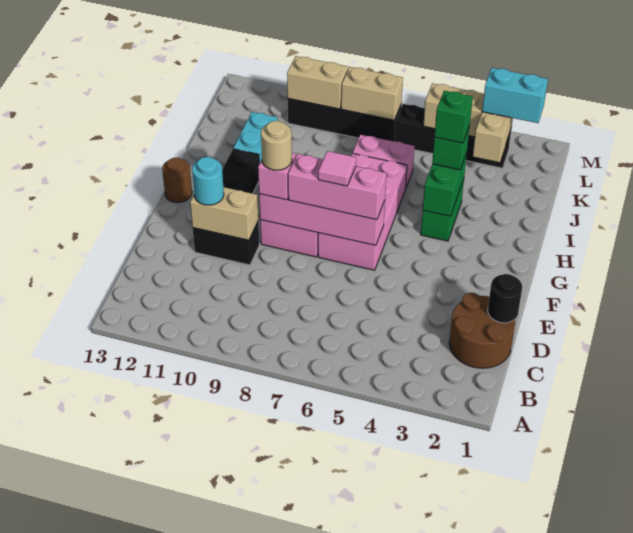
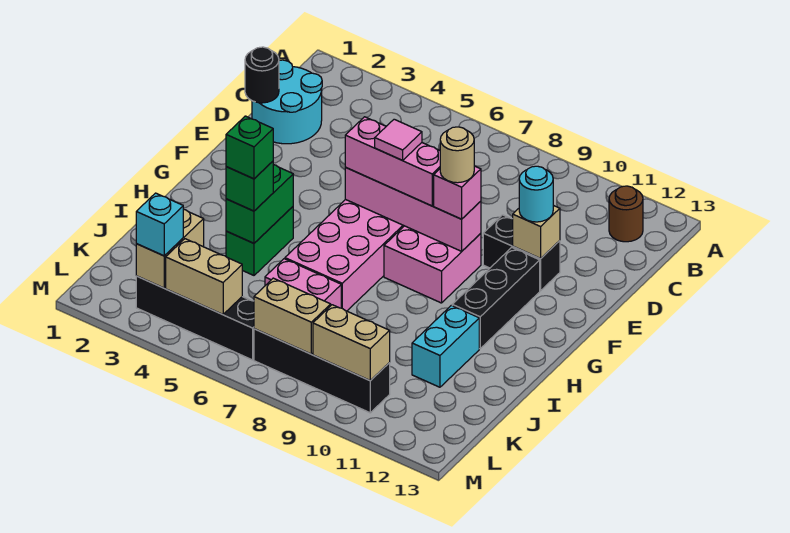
brown round brick C1:D2 level 1 -> cyan round brick C1:D2 level 1
tan brick E10:E11 level 2 -> tan brick E11 level 2
brown round brick G13 level 1 -> brown round brick B12 level 1
cyan brick L2:L3 level 3 -> cyan brick L3 level 3

